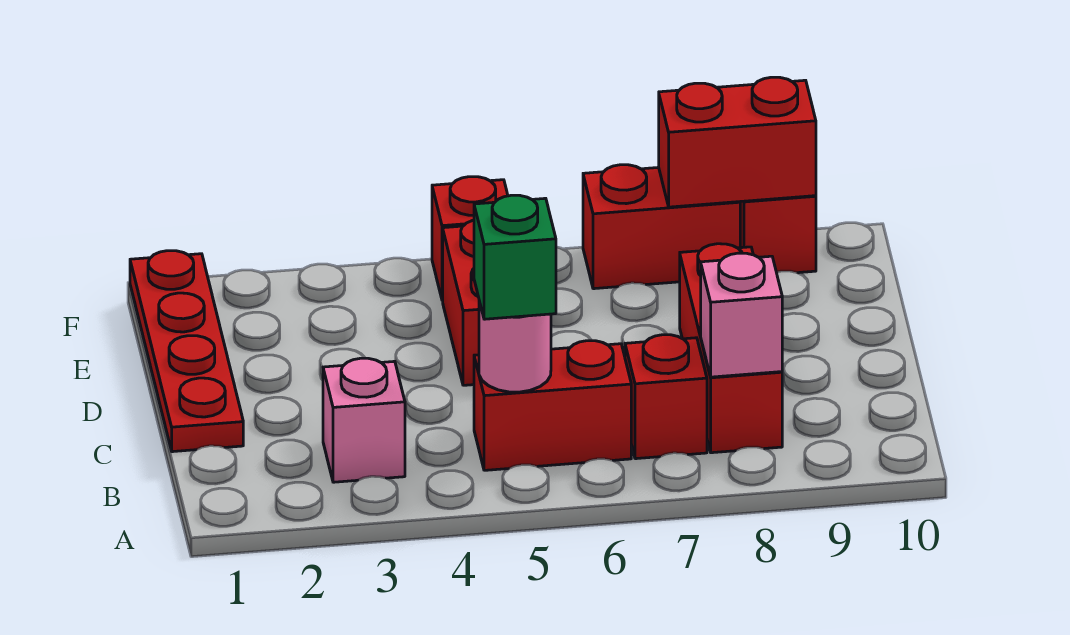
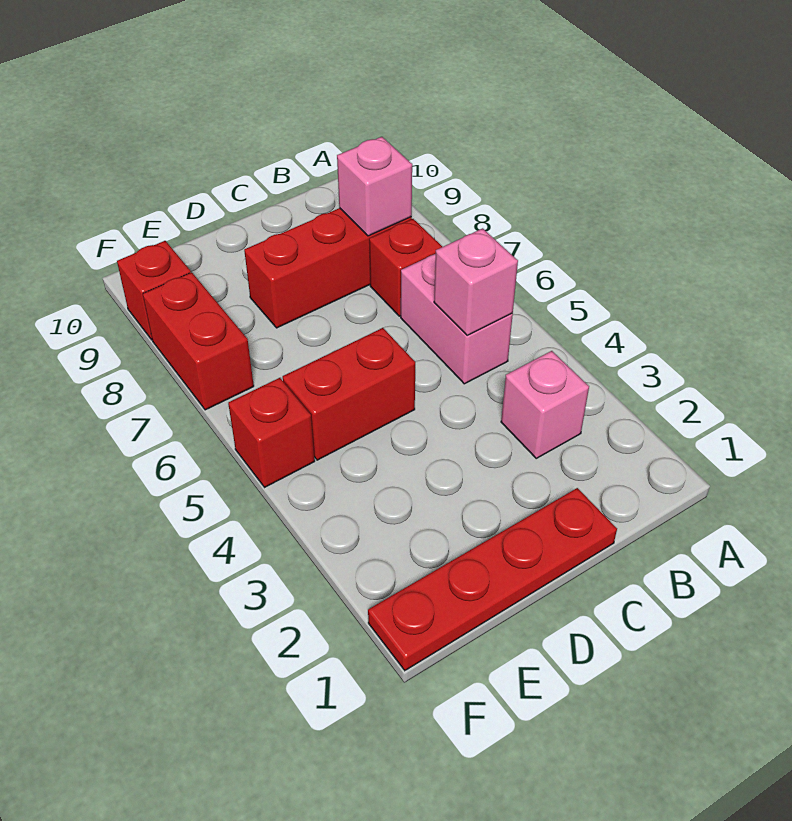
red brick B5:B6 level 1 -> pink brick B5:B6 level 1
pink round brick B5 level 2 -> pink brick B5 level 2
green brick B5 level 3 -> none
red brick F8:F9 level 2 -> none

